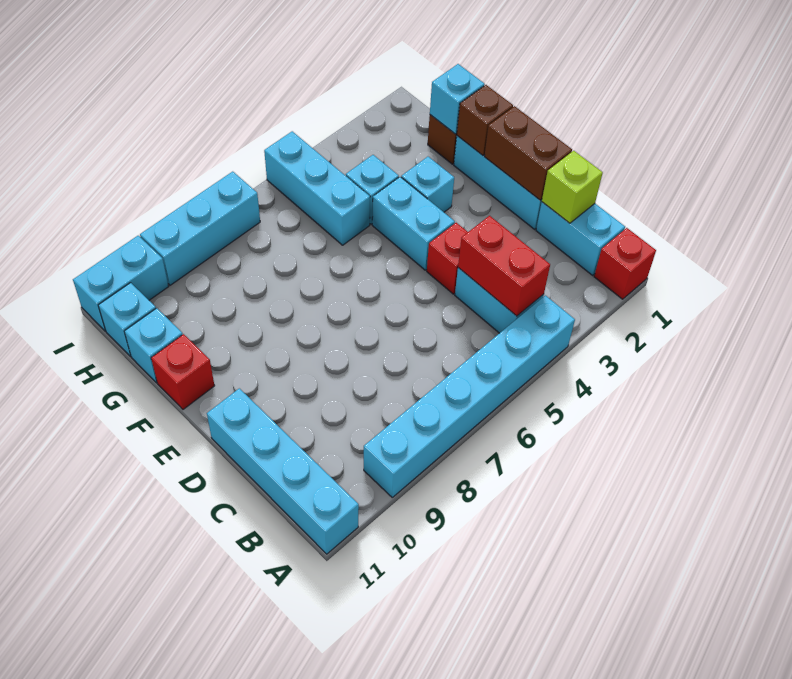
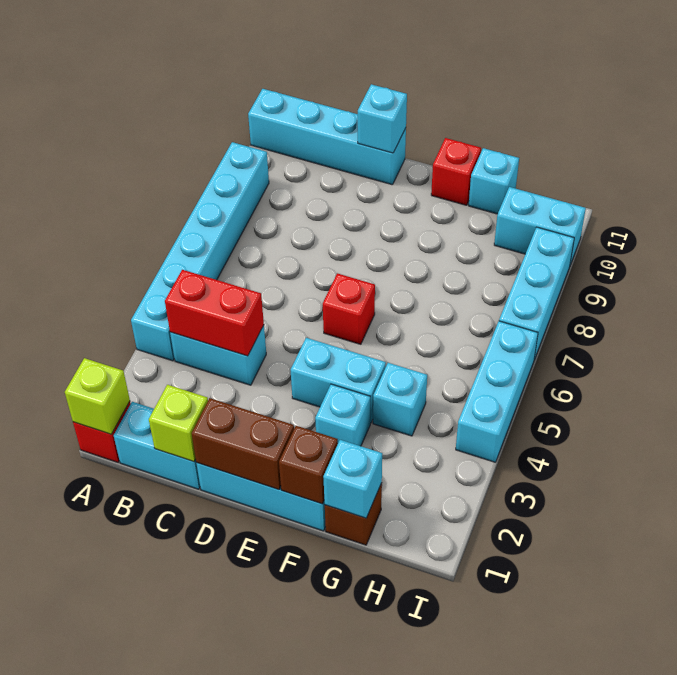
none -> lime brick A1 level 2
red brick D4 level 1 -> red brick E6 level 1
cyan brick G5:I5 level 1 -> cyan brick I4:I6 level 1
cyan brick H11 level 1 -> cyan brick D11 level 2
cyan brick I10:I11 level 1 -> cyan brick H10:I10 level 1

